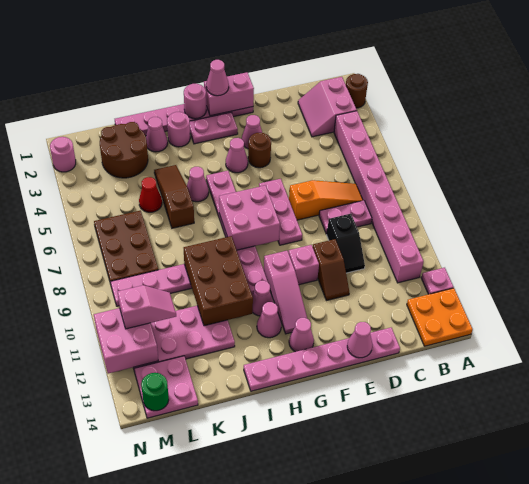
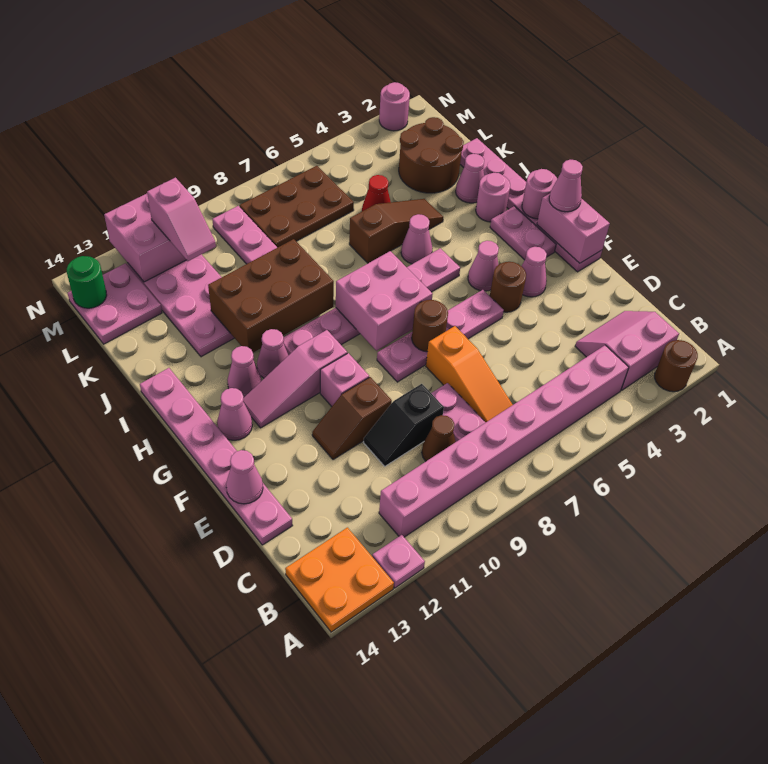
none -> brown cone C9 level 1
pink plate F6:F8 level 1 -> pink plate F5:F8 level 1
none -> brown round brick F7 level 2

